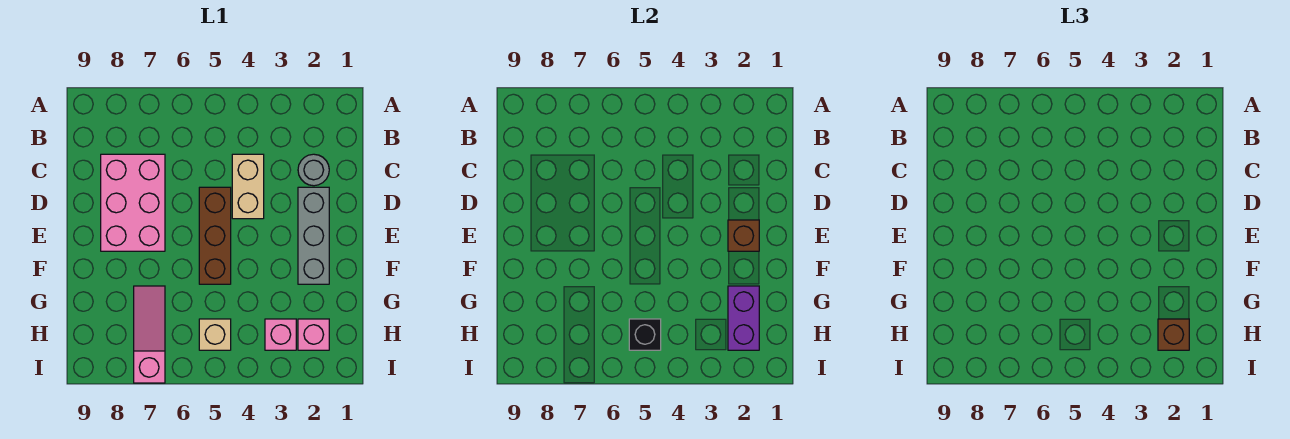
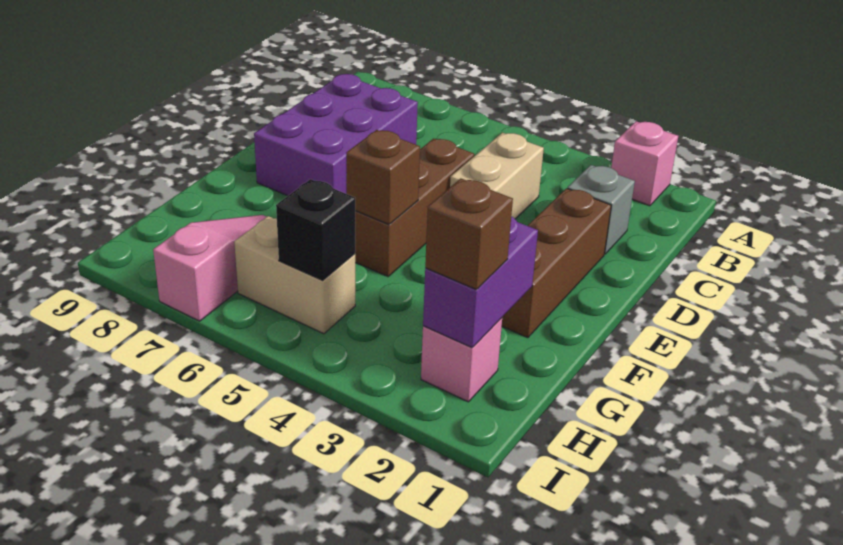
grey round brick C2 level 1 -> grey brick C2 level 1
pink brick C7:E8 level 1 -> purple brick C7:E8 level 1
grey brick D2:F2 level 1 -> brown brick D2:F2 level 1
brown brick E2 level 2 -> brown brick F5 level 2
pink brick H3 level 1 -> pink brick A2 level 1
tan brick H5 level 1 -> tan brick H5:H6 level 1

